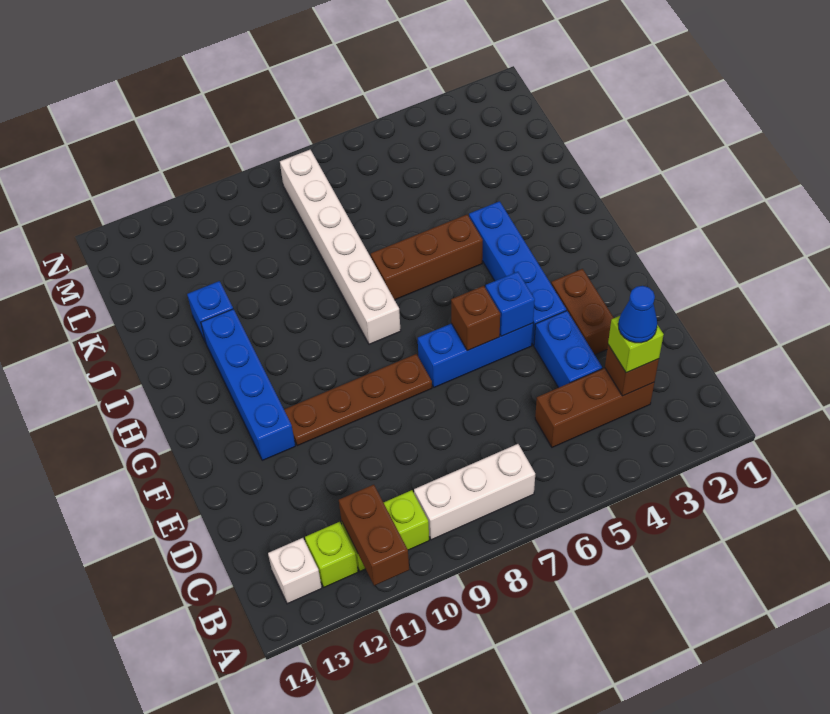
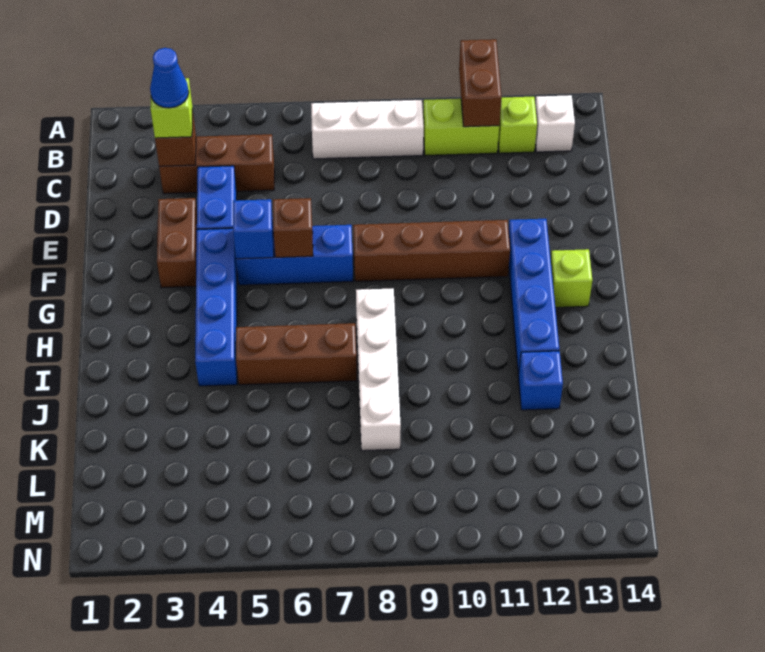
brown plate F8:F11 level 1 -> brown brick F8:F11 level 1
none -> lime brick G13 level 1
white brick H8:M8 level 1 -> white brick H8:K8 level 1

